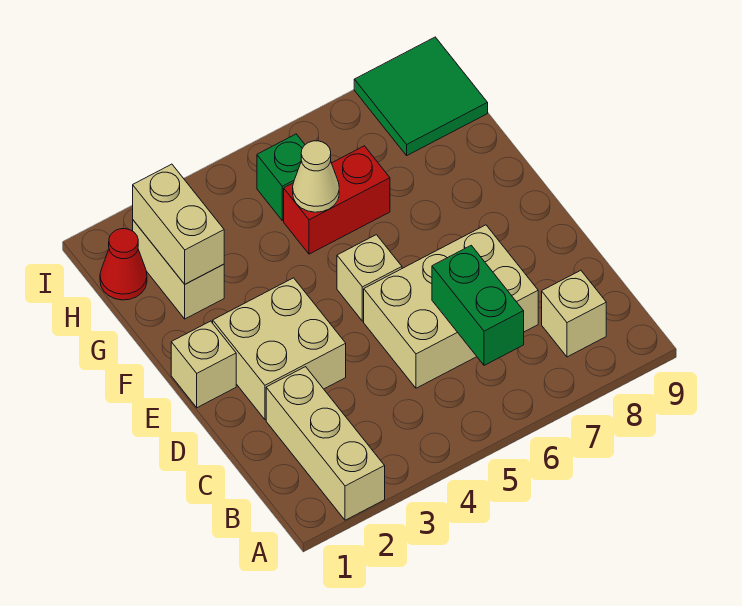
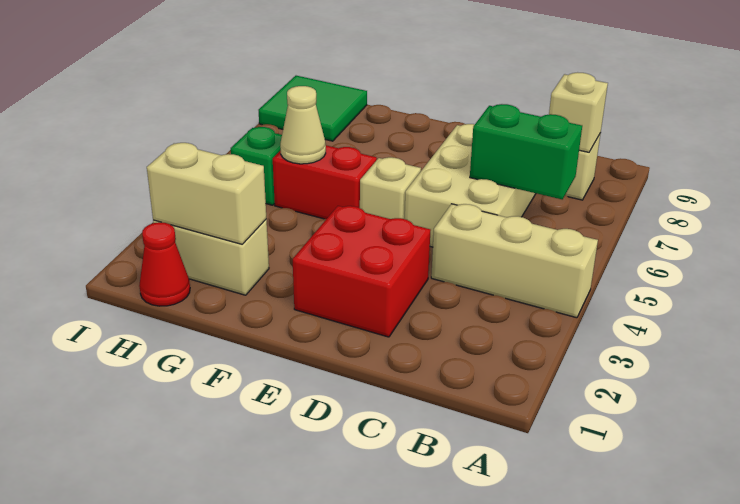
tan brick A2:C2 level 1 -> tan brick A4:C4 level 1
tan brick D2:E3 level 1 -> red brick D2:E3 level 1
tan brick E1 level 1 -> tan brick B8 level 2
red brick G5:G6 level 1 -> red brick F5:G5 level 1

